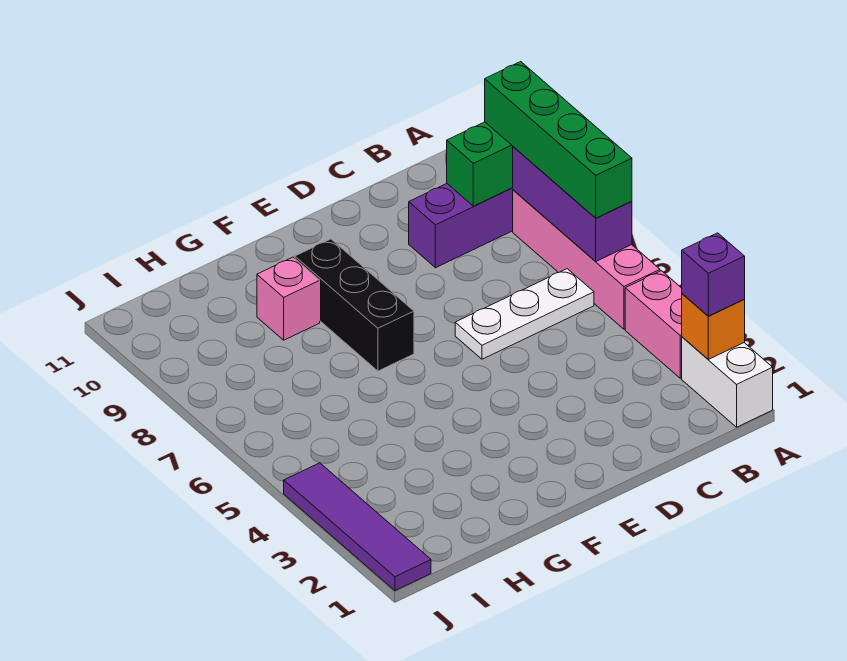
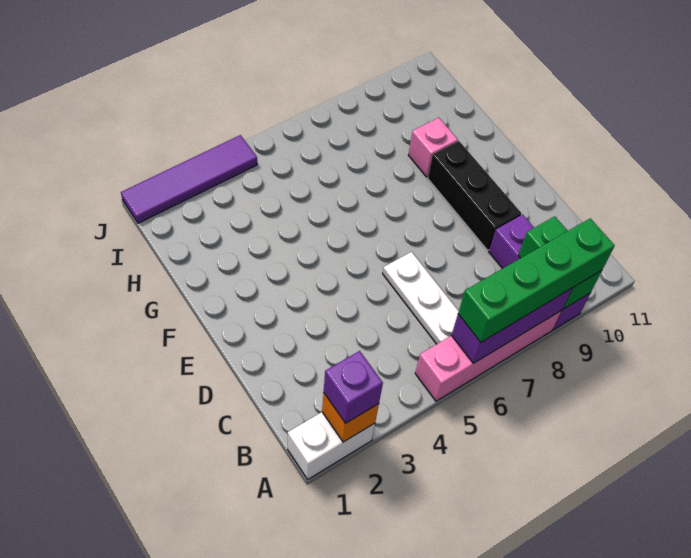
pink brick A3:A4 level 1 -> none
black brick F7:F9 level 1 -> black brick D9:F9 level 1

